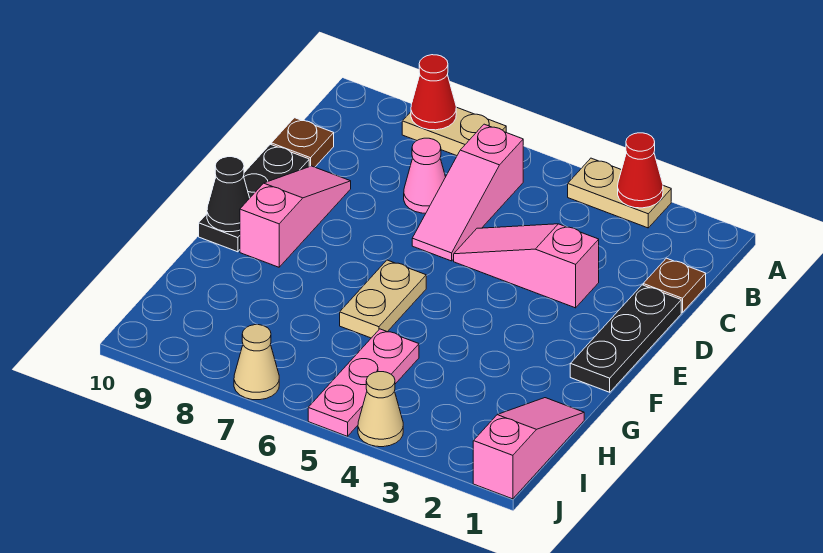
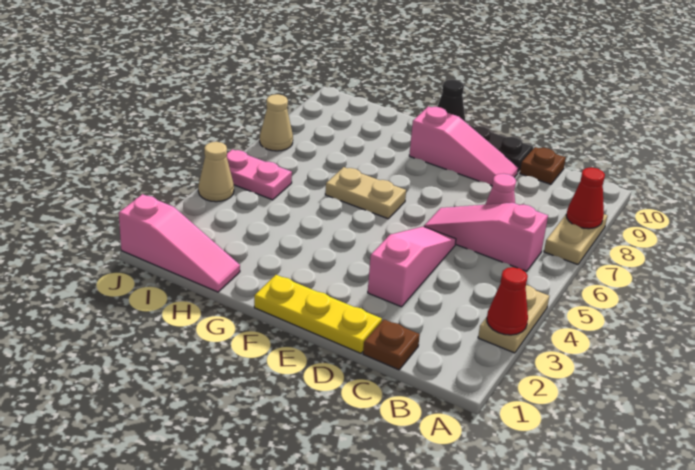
black plate D1:F1 level 1 -> yellow plate D1:F1 level 1
pink plate H5:J5 level 1 -> pink plate I5:J5 level 1

